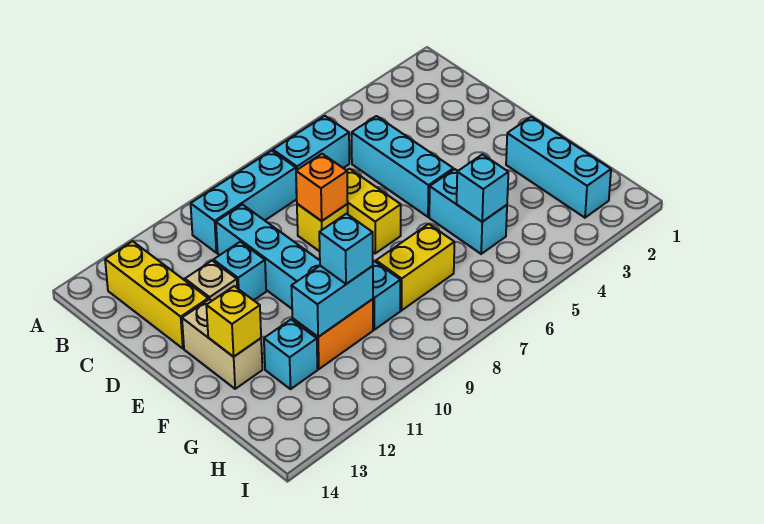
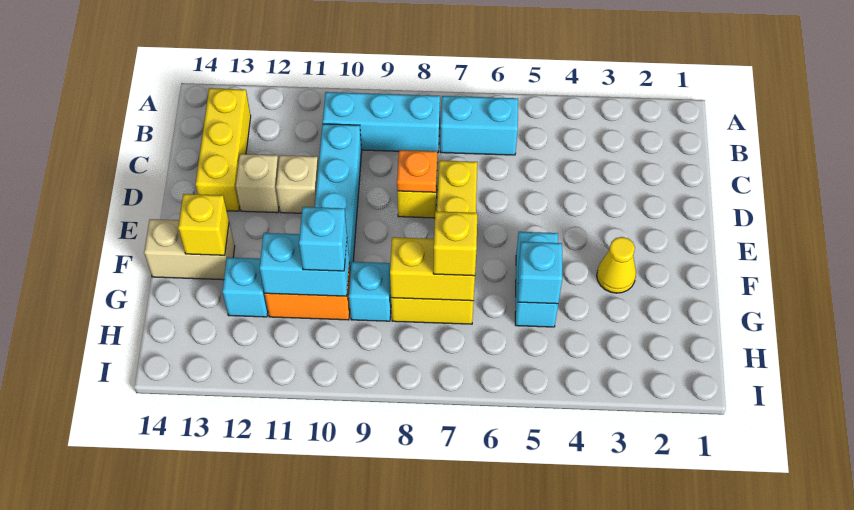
cyan brick C5:E5 level 1 -> none
orange brick D8 level 2 -> orange plate D8 level 2
cyan brick D11 level 1 -> tan brick D11 level 1
tan brick E13:F13 level 1 -> tan brick F13:F14 level 1
cyan brick F2:H2 level 1 -> none
none -> yellow cone F3 level 1
none -> yellow brick G7:G8 level 2
none -> yellow brick G7 level 3

